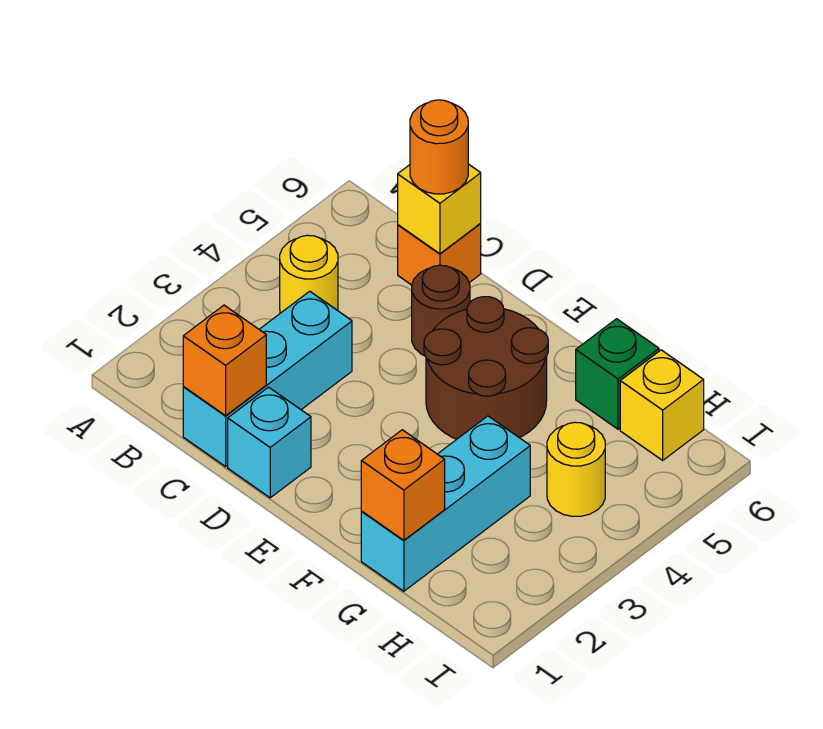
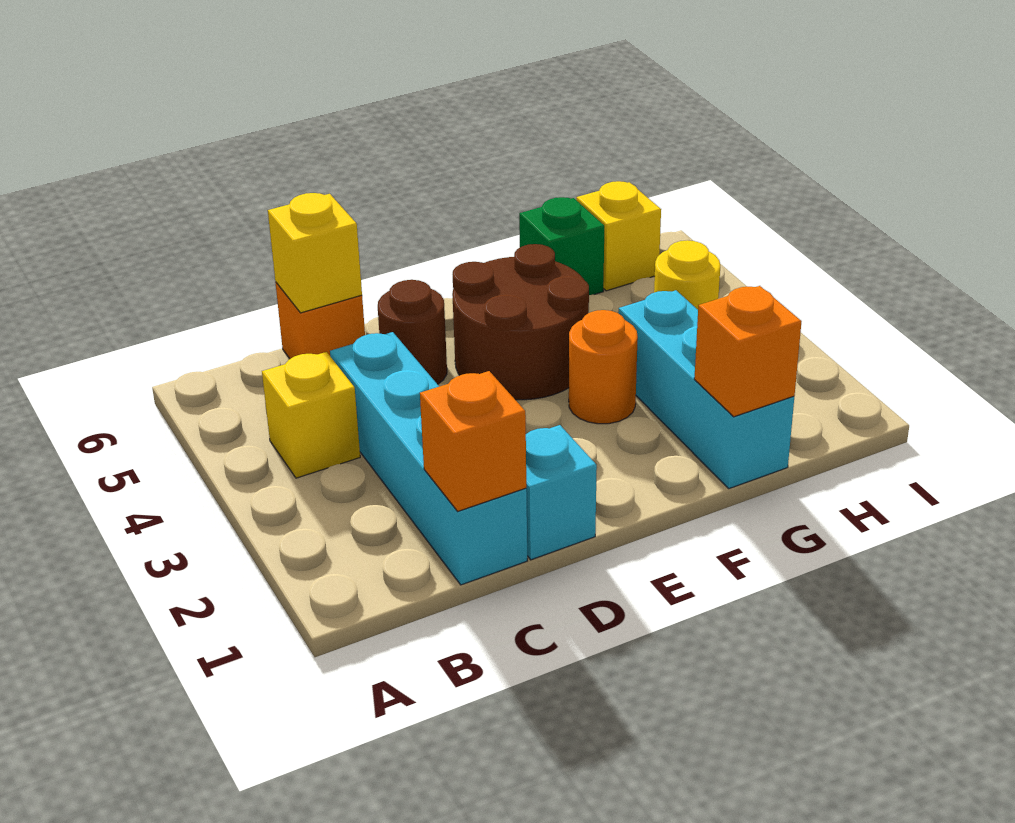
yellow round brick B4 level 1 -> yellow brick B4 level 1
cyan brick C1:C3 level 1 -> cyan brick C1:C4 level 1
orange round brick C6 level 3 -> orange round brick F3 level 1

